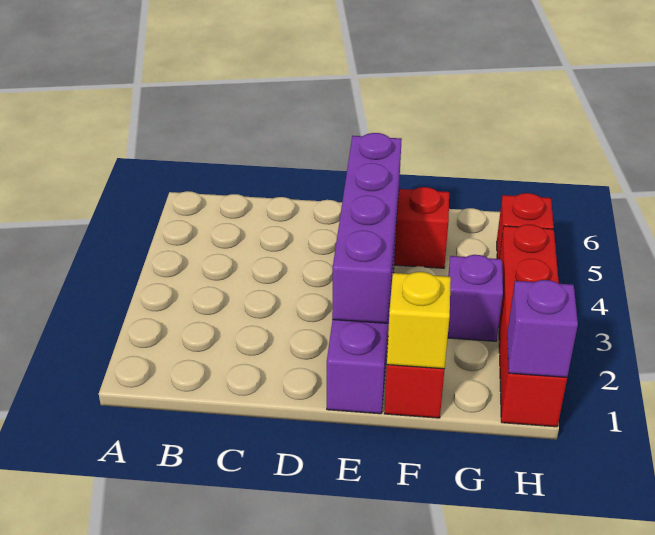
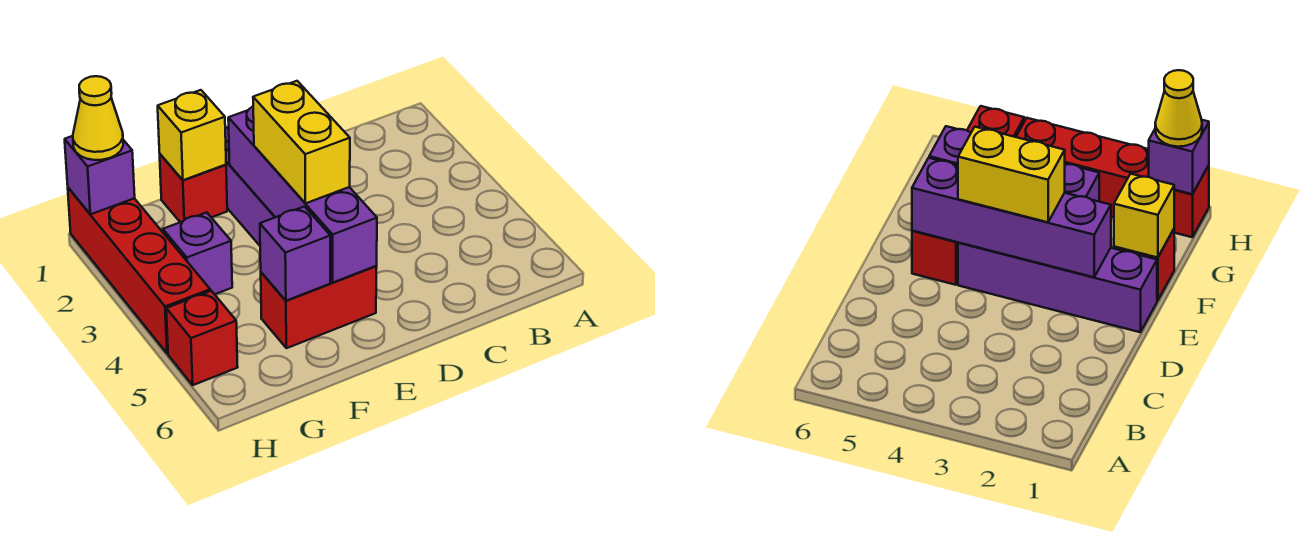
none -> yellow brick E3:E4 level 3
none -> purple brick F5 level 2
none -> yellow cone H1 level 3

